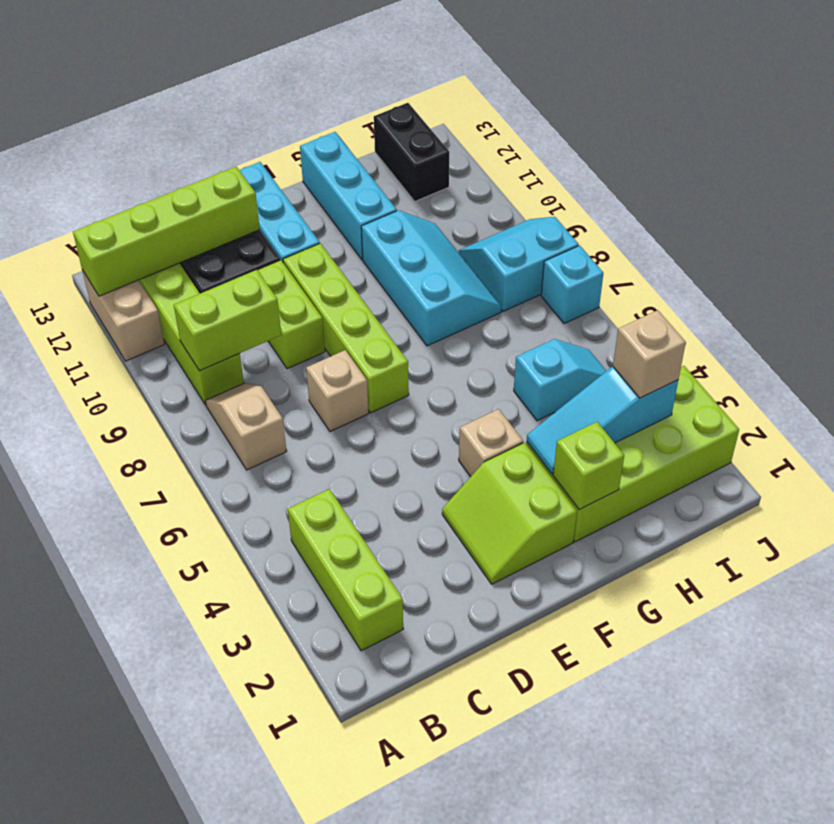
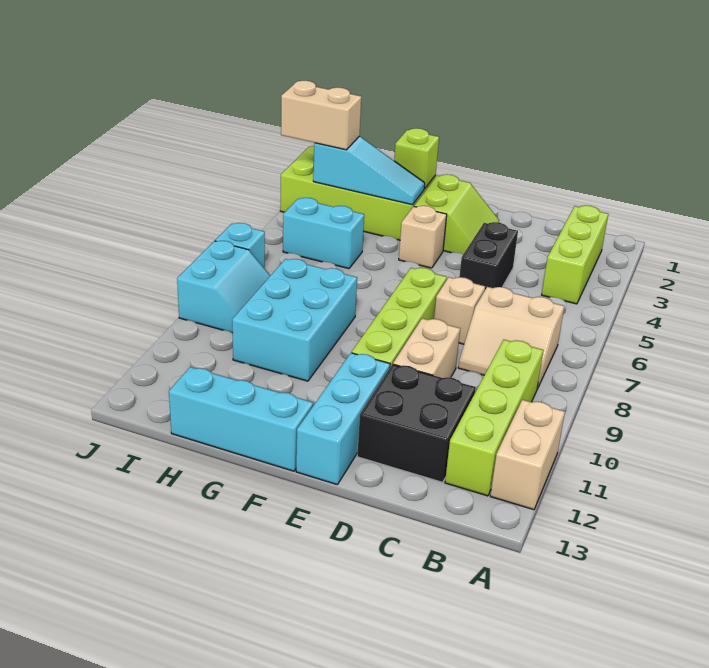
lime brick A12:D12 level 2 -> none
tan slope B7:B8 level 1 top 7 -> tan slope B7:C8 level 1 top 7
lime brick B9:C9 level 2 -> none
lime brick D9:D10 level 1 -> tan brick D9:D10 level 1
cyan slope G8:H10 level 1 top G -> cyan brick G8:H10 level 1
cyan brick G11:G13 level 1 -> cyan brick F13:H13 level 1
cyan slope H5:I5 level 1 top H -> cyan brick H5:I5 level 1
tan brick I3 level 3 -> tan brick I3:J3 level 3
cyan slope I8:J9 level 1 top 8 -> cyan slope I8:J9 level 1 top J
black brick I12:I13 level 1 -> black brick D4:D5 level 1

